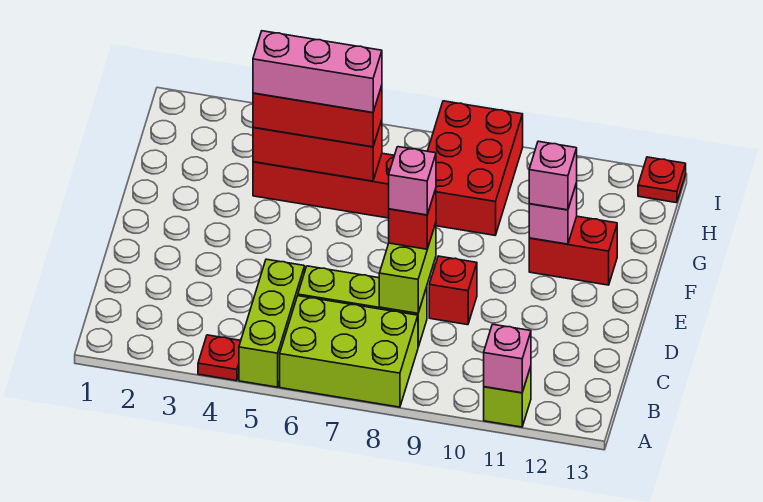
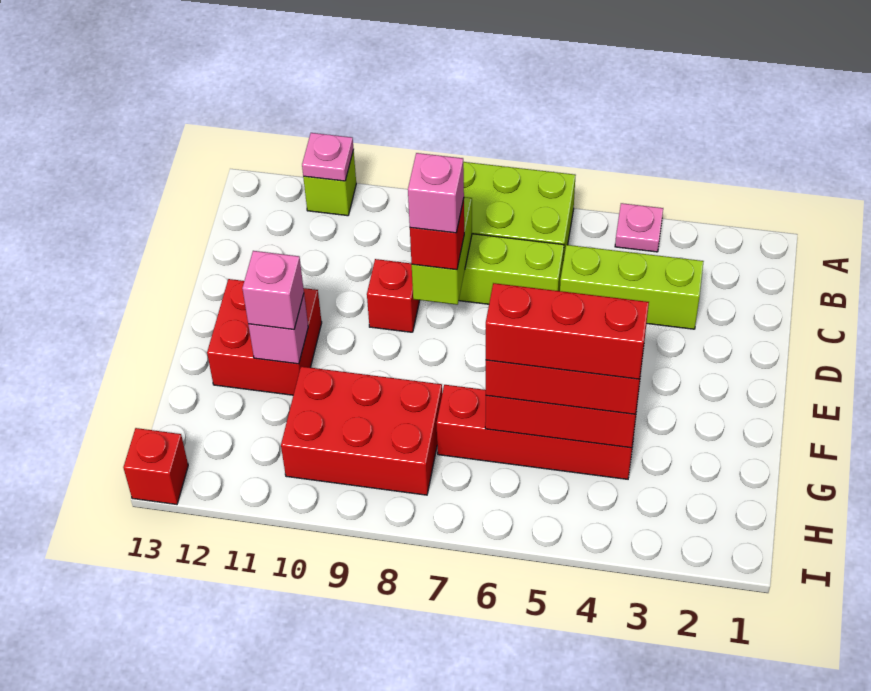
red plate A4 level 1 -> pink plate A4 level 1
lime brick A5:C5 level 1 -> lime brick C3:C5 level 1
pink brick A11 level 2 -> pink plate A11 level 2
red brick F11:F12 level 1 -> red brick E11:F12 level 1
pink brick G4:G6 level 4 -> red brick G4:G6 level 4
red brick G8:I9 level 1 -> red brick G8:H10 level 1
red plate I13 level 1 -> red brick I13 level 1

